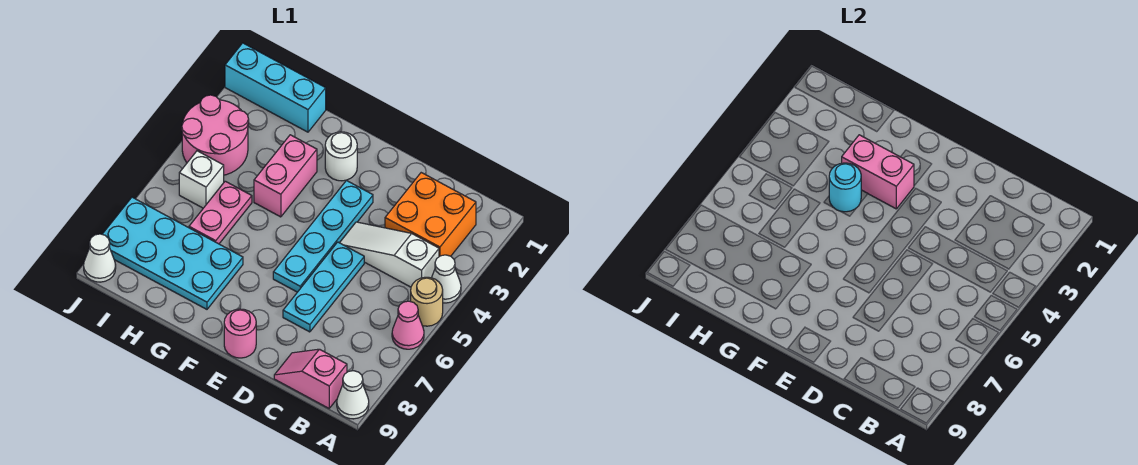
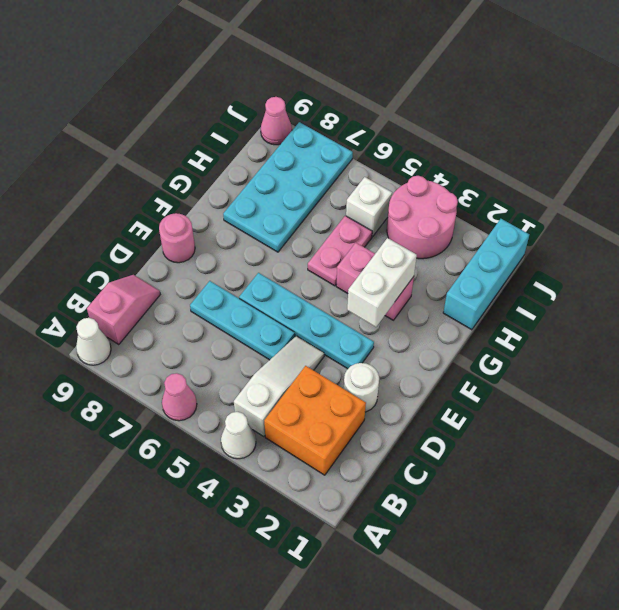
tan round brick A5 level 1 -> none
white round brick F2 level 1 -> white round brick D2 level 1
pink brick F3:G3 level 2 -> white brick F3:G3 level 2
cyan round brick G4 level 2 -> none
pink plate H5:H6 level 1 -> pink plate G5:H5 level 1
white cone J9 level 1 -> pink cone J9 level 1

